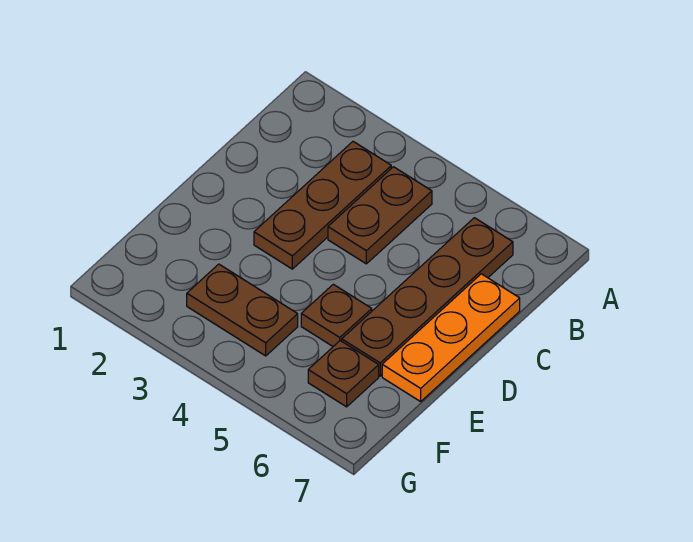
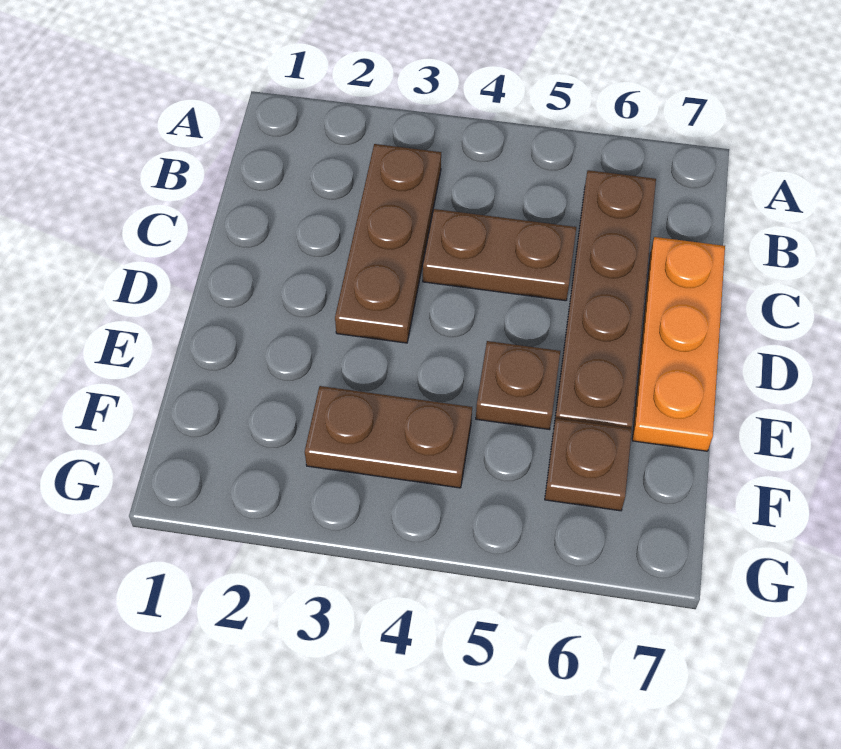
brown plate B4:C4 level 1 -> brown plate C4:C5 level 1

